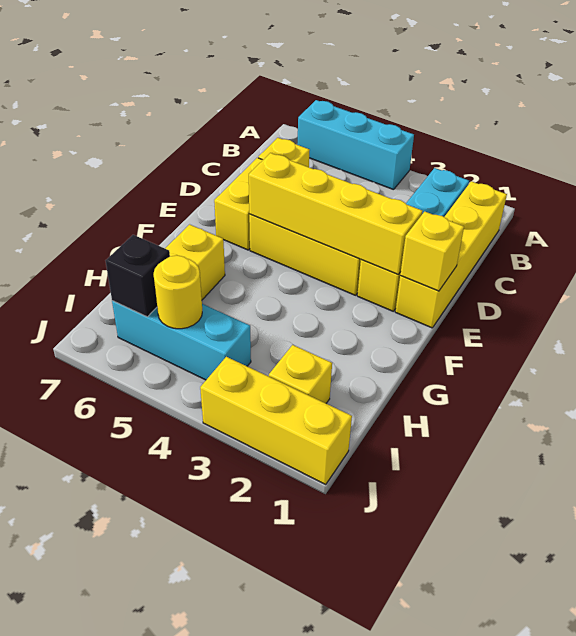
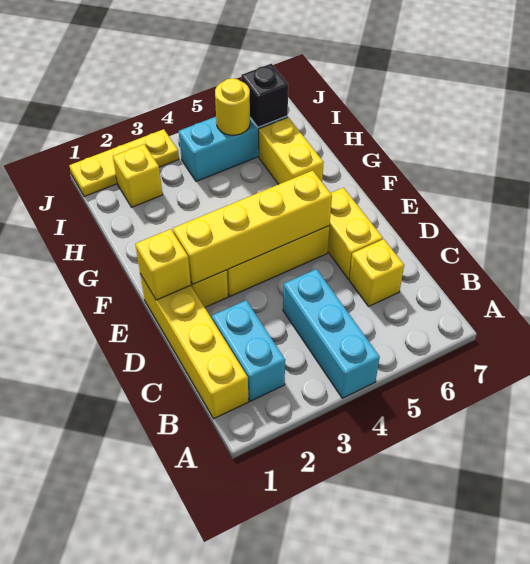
cyan brick A4:A6 level 1 -> cyan brick A4:C4 level 1
yellow brick J1:J3 level 1 -> yellow plate J1:J3 level 1

